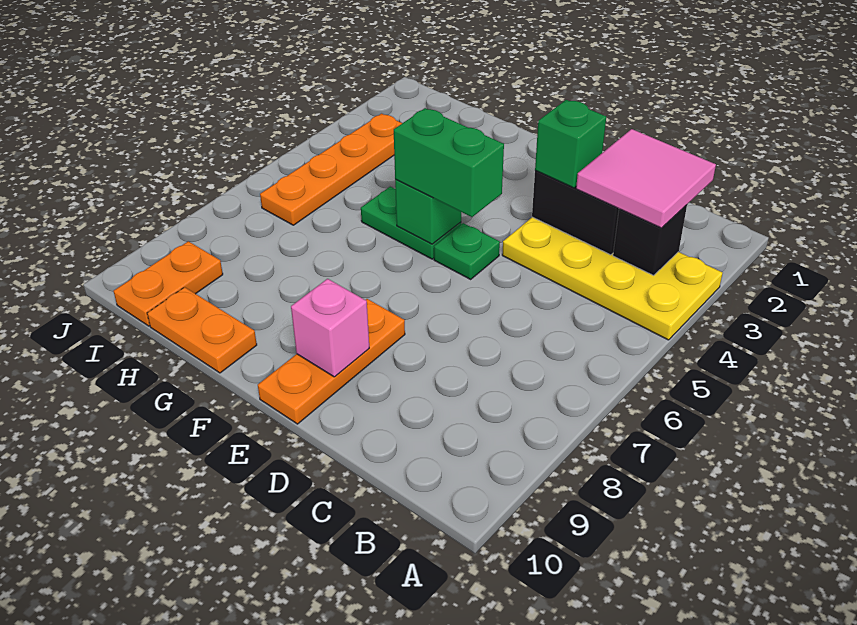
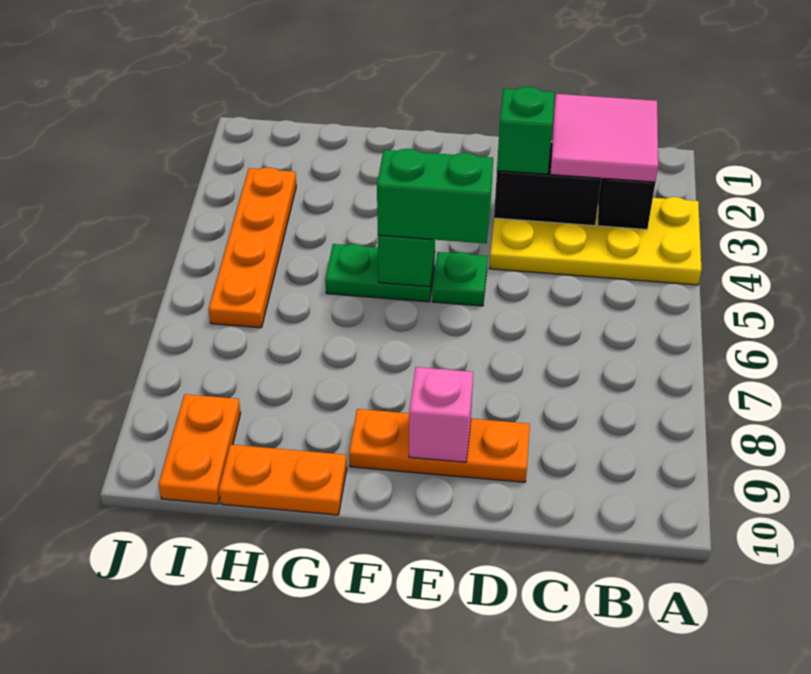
orange plate E8:E10 level 1 -> orange plate D9:F9 level 1

